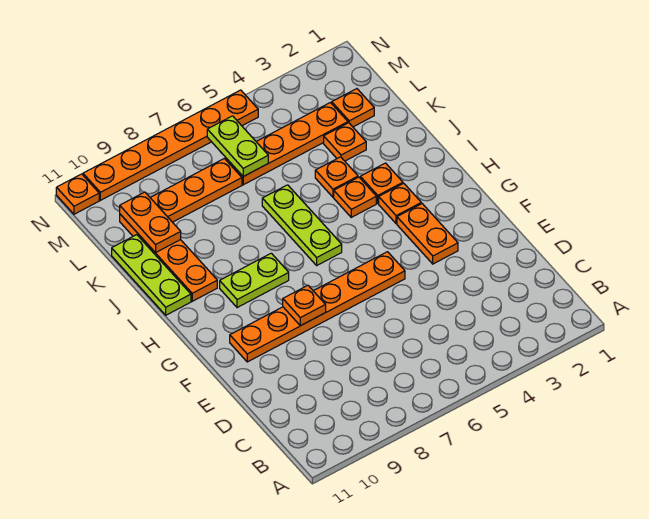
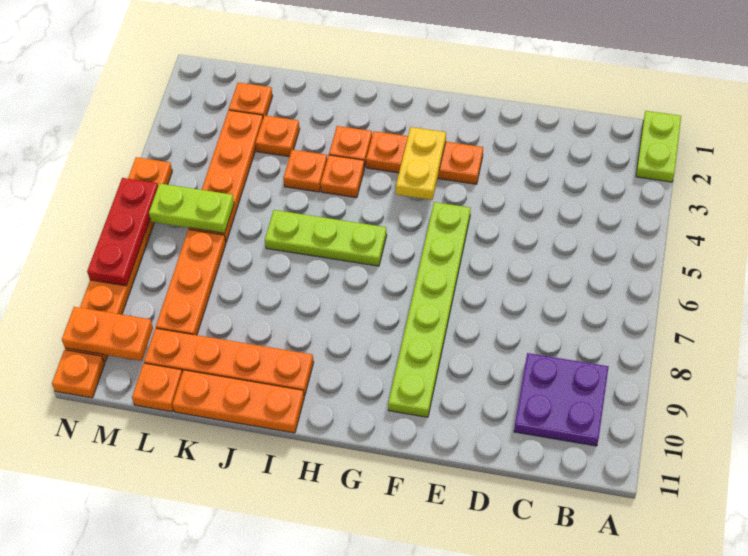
none -> purple plate B9:C10 level 1
orange plate F5:F10 level 1 -> lime plate F5:F10 level 1
orange plate F8 level 2 -> orange plate L11 level 1
none -> yellow plate G3:G4 level 2
lime plate H8:H9 level 1 -> lime plate A1:A2 level 1
lime plate I11:K11 level 1 -> orange plate I11:K11 level 1
orange plate K10:L10 level 2 -> orange plate M10:N10 level 2
none -> red plate N6:N8 level 2

